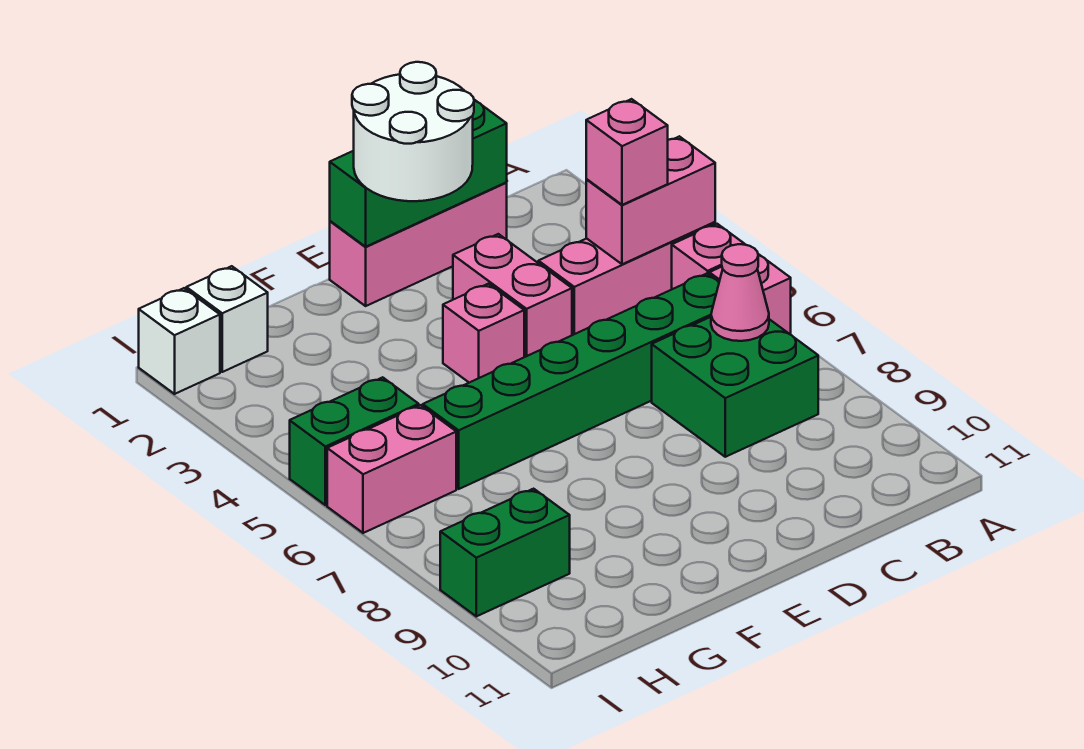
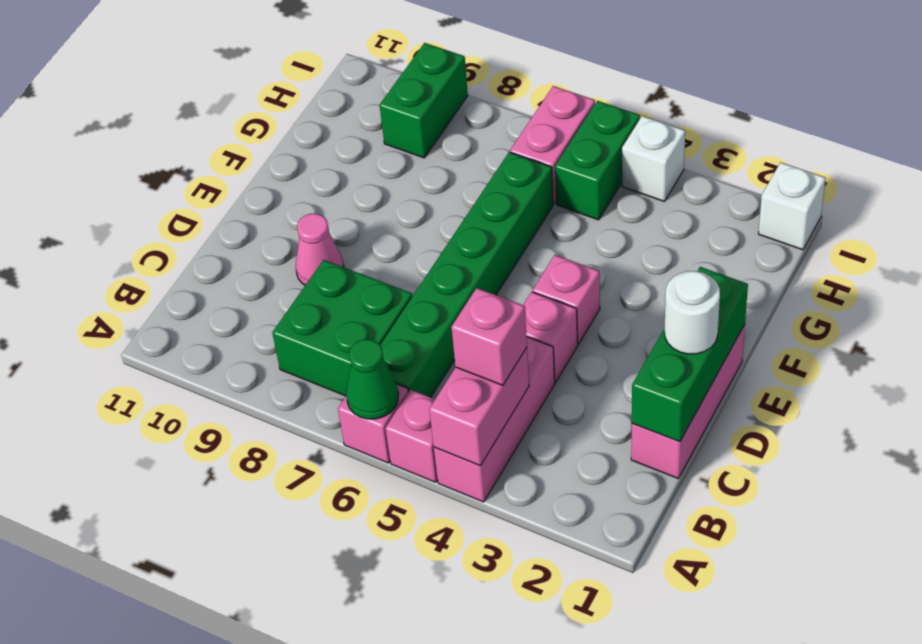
none -> green cone A6 level 2
pink cone B7 level 2 -> pink cone D9 level 1
white round brick D1:E2 level 3 -> white round brick D1 level 3
pink brick D3:D4 level 1 -> pink brick D4 level 1
white brick H1 level 1 -> white brick I4 level 1

